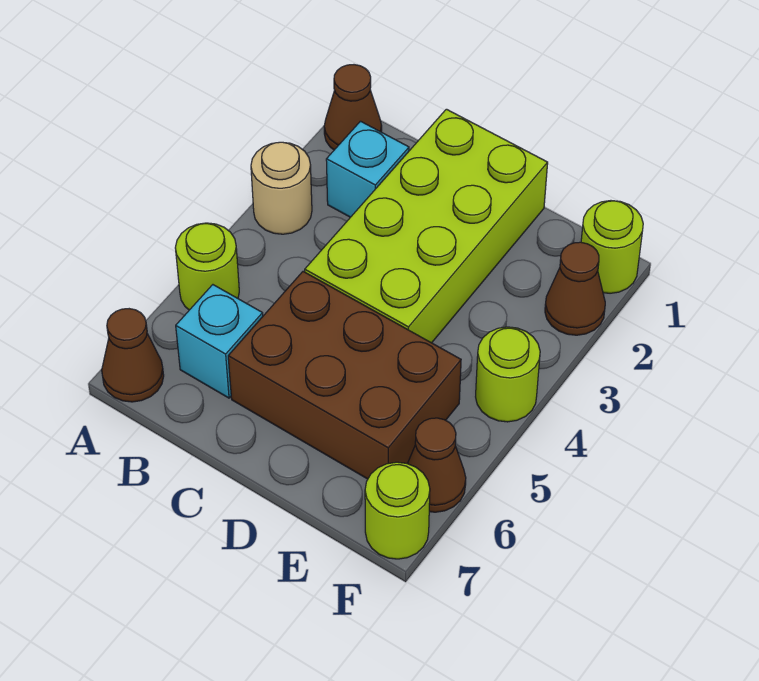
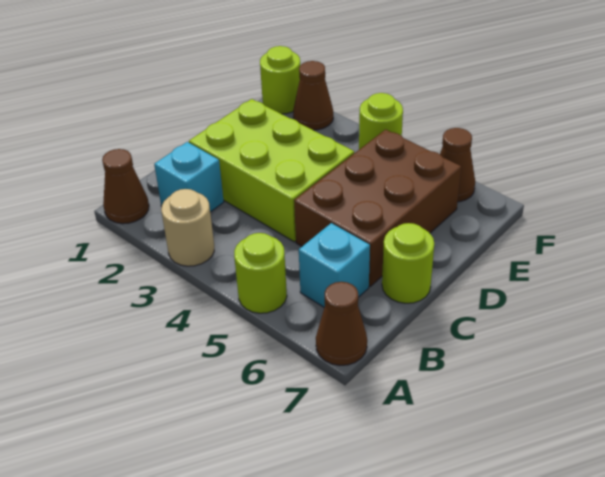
lime brick C1:D4 level 1 -> lime brick C2:D4 level 1
lime round brick F7 level 1 -> lime round brick C7 level 1

